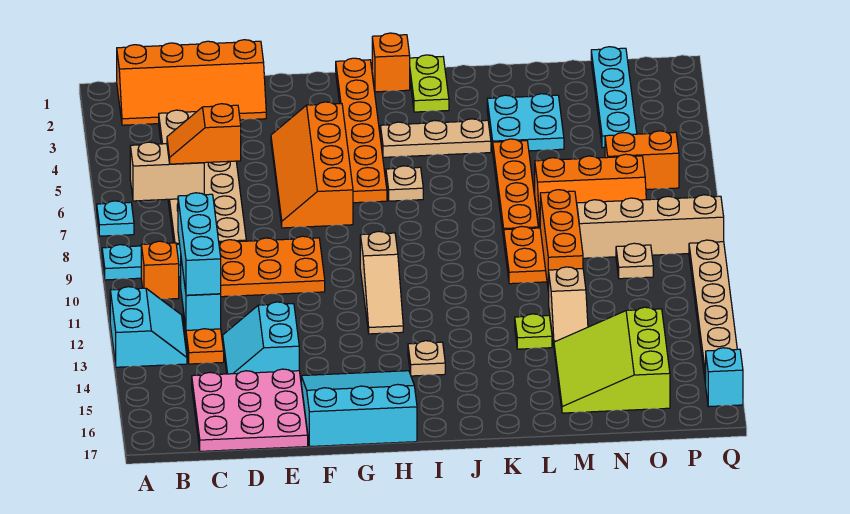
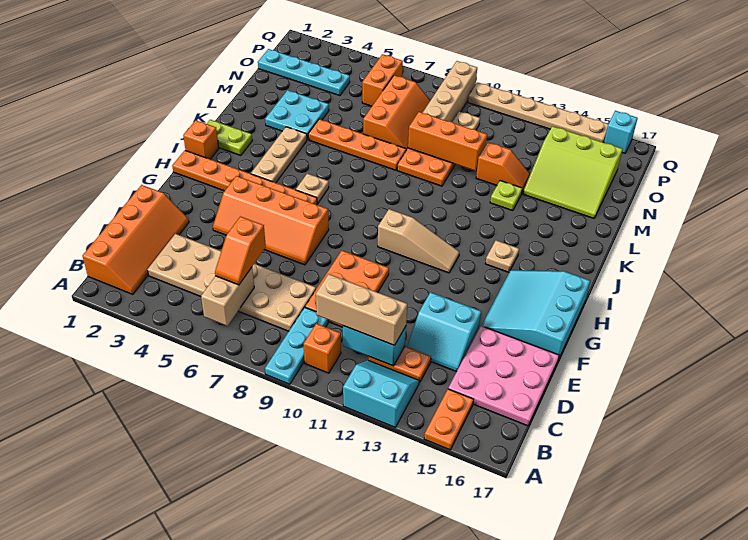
cyan plate A7 level 1 -> none
none -> orange plate A15:B15 level 1
cyan brick C10:C12 level 3 -> tan brick C10:C12 level 3
tan slope M12:M13 level 1 top 12 -> orange slope M12:M13 level 1 top 12

